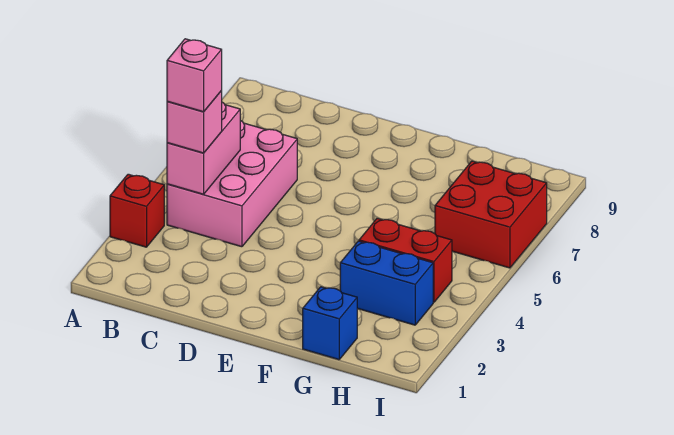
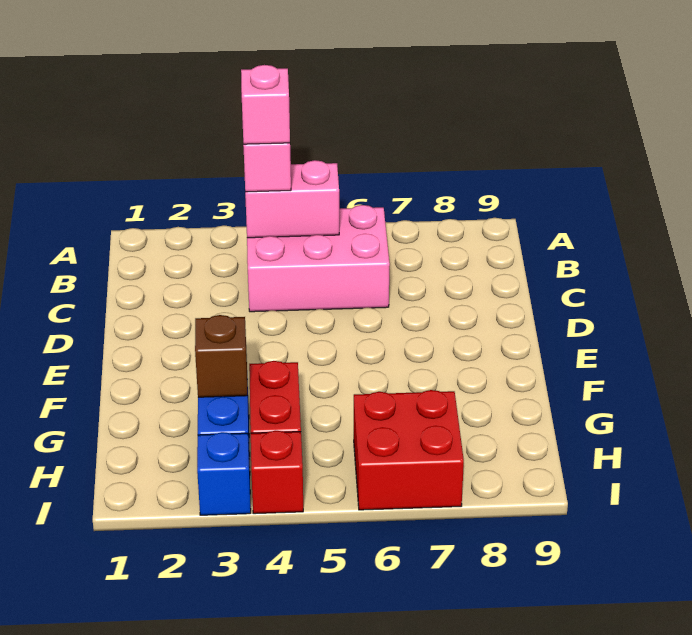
red brick A3 level 1 -> red brick I4 level 1
blue brick G1 level 1 -> blue brick I3 level 1
none -> brown brick G3 level 2

